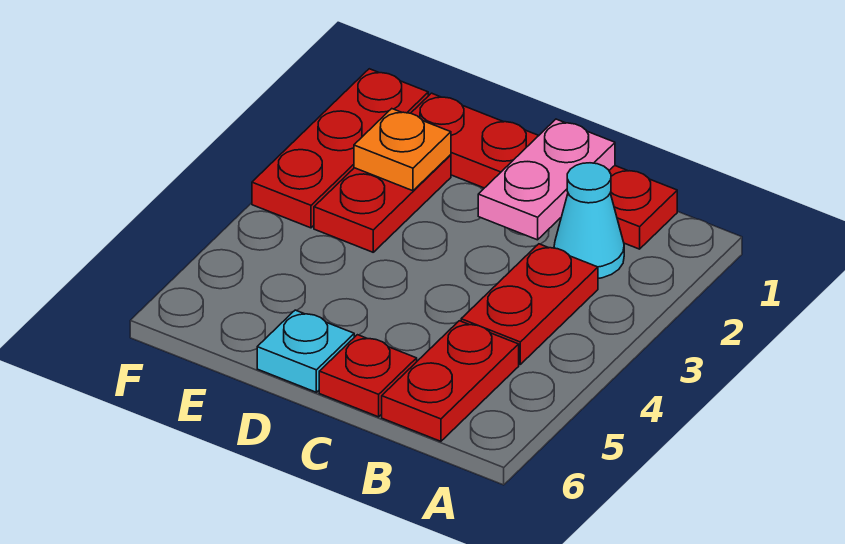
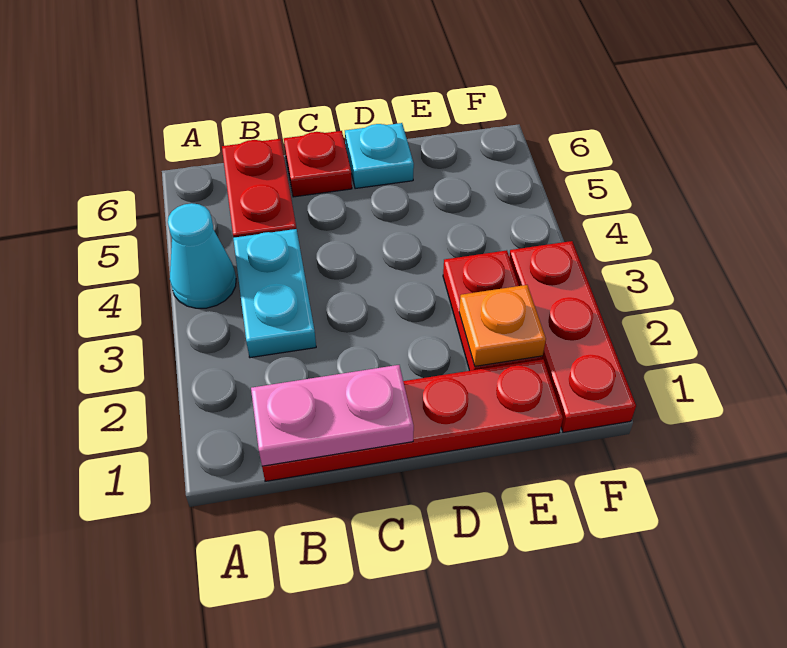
cyan cone B2 level 1 -> cyan cone A4 level 1
red plate B3:B4 level 1 -> cyan plate B3:B4 level 1
pink plate C1:C2 level 2 -> pink plate B1:C1 level 2

